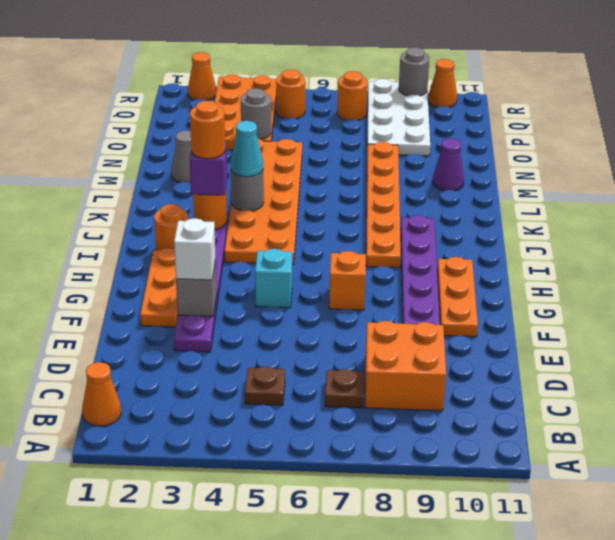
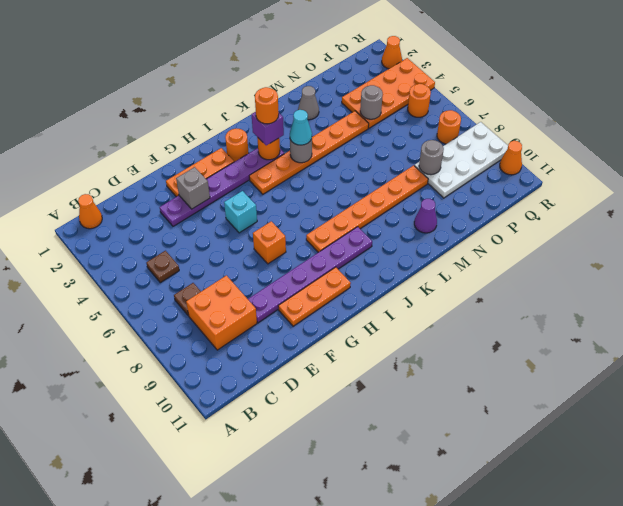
white brick F3 level 3 -> none
orange plate I4:N5 level 1 -> orange plate I4:N4 level 1
grey round brick R9 level 2 -> grey round brick O8 level 2

